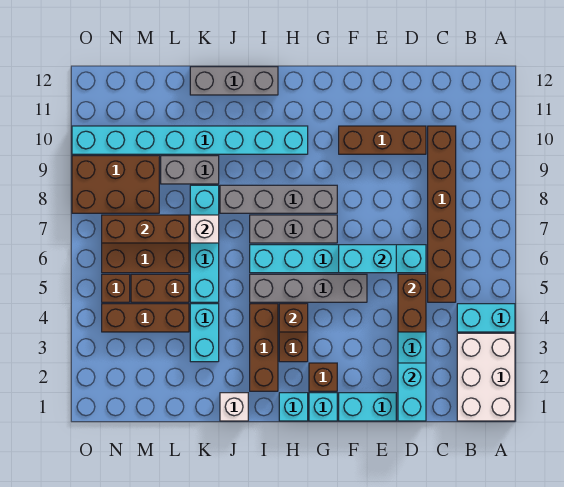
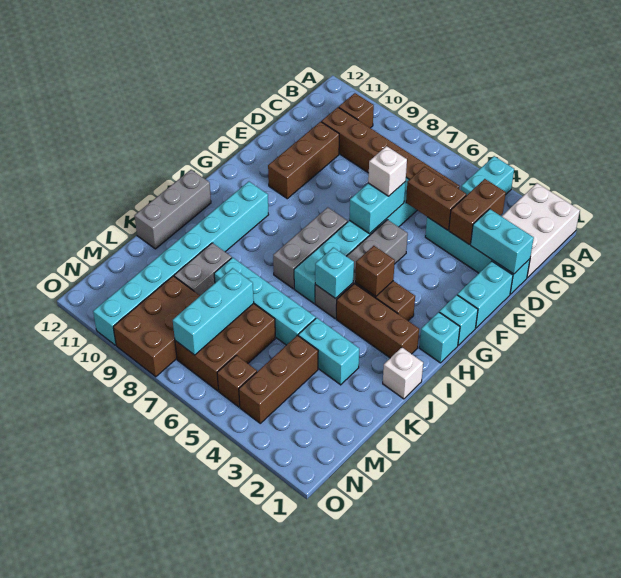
white brick A1:B3 level 1 -> white brick A1:C2 level 1
brown brick G2 level 1 -> brown brick B10 level 1
grey brick G8:J8 level 1 -> none
none -> cyan brick I5 level 2
white brick K7 level 2 -> white brick E6 level 3
brown brick L5:M5 level 1 -> brown brick C3:D3 level 2
brown brick L7:N7 level 2 -> cyan brick L7:N7 level 2

